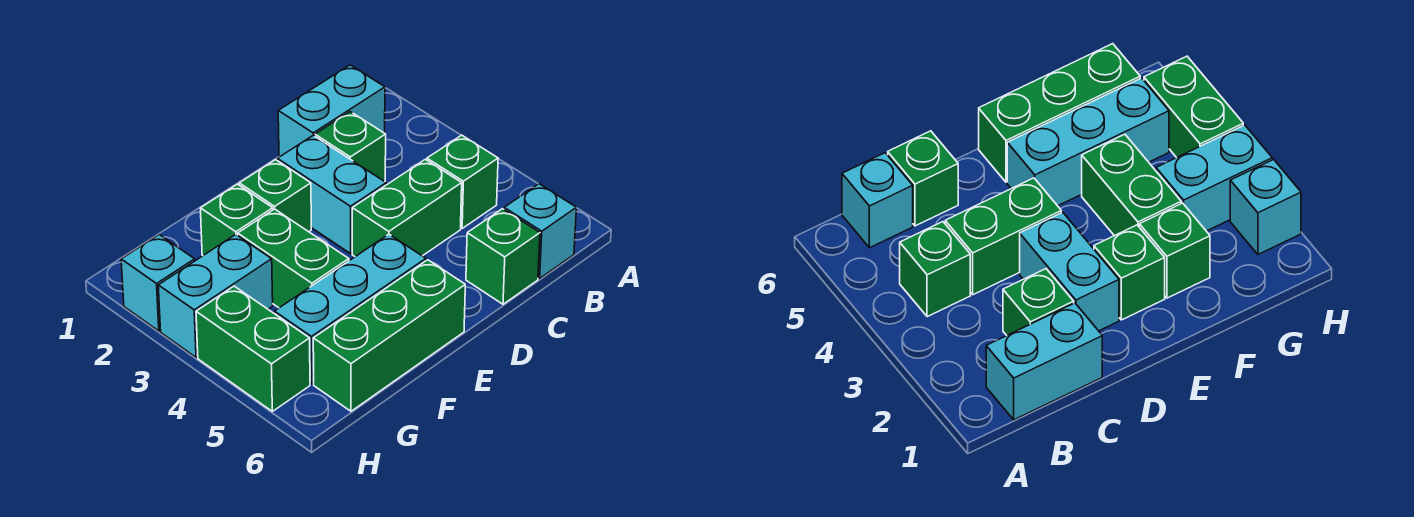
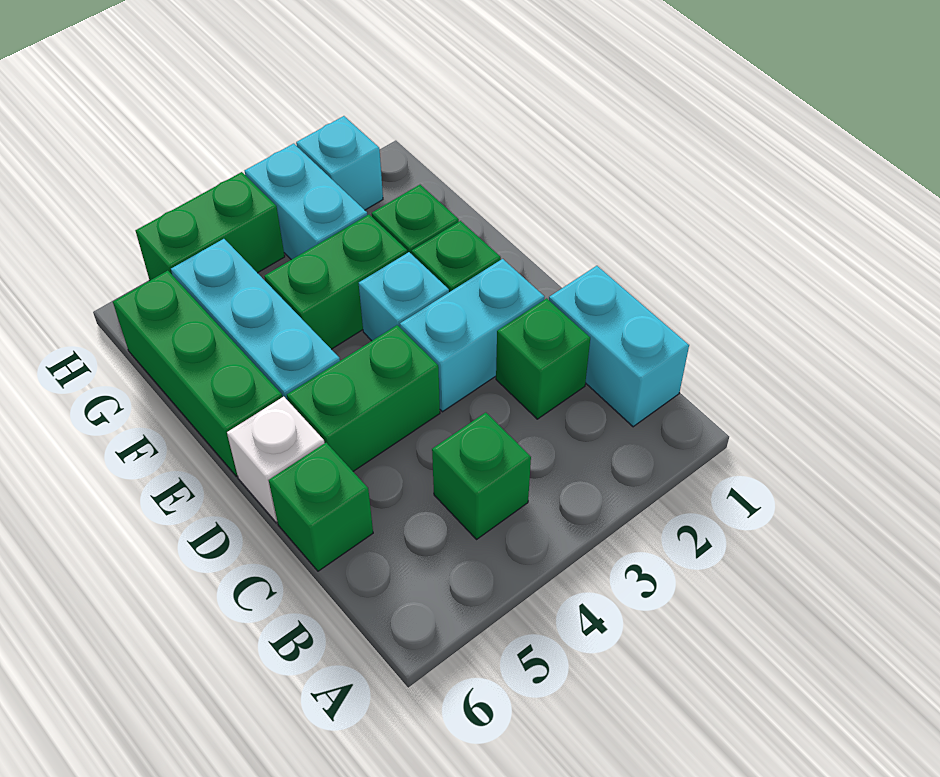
cyan brick B6 level 1 -> cyan brick E3 level 1
green brick C4:D4 level 1 -> green brick D4:D5 level 1
none -> white brick D6 level 1

